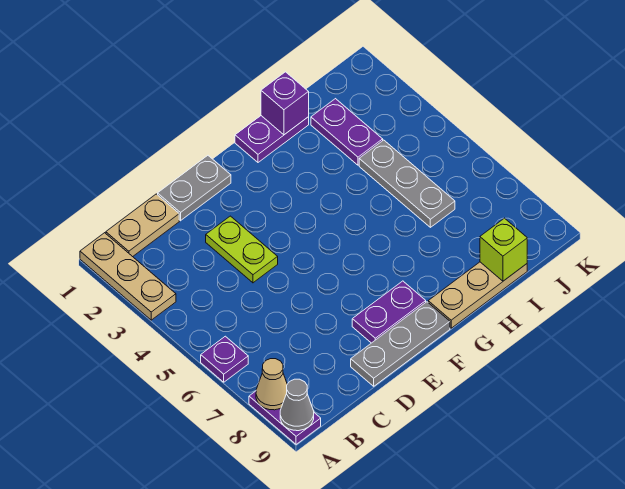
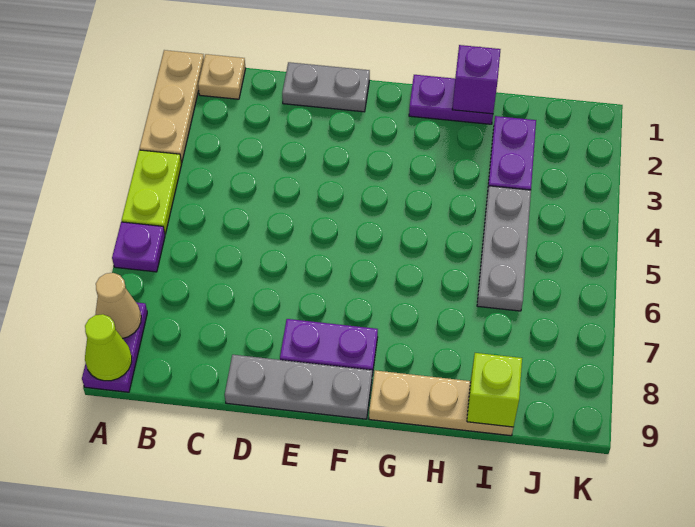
grey cone A9 level 2 -> lime cone A9 level 2
tan plate B1:C1 level 1 -> tan plate B1 level 1
lime plate D3:D4 level 1 -> lime plate A4:A5 level 1

